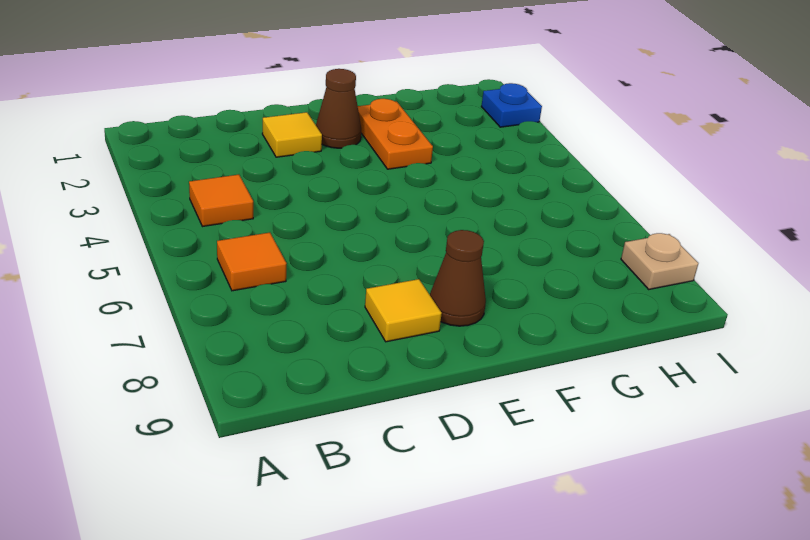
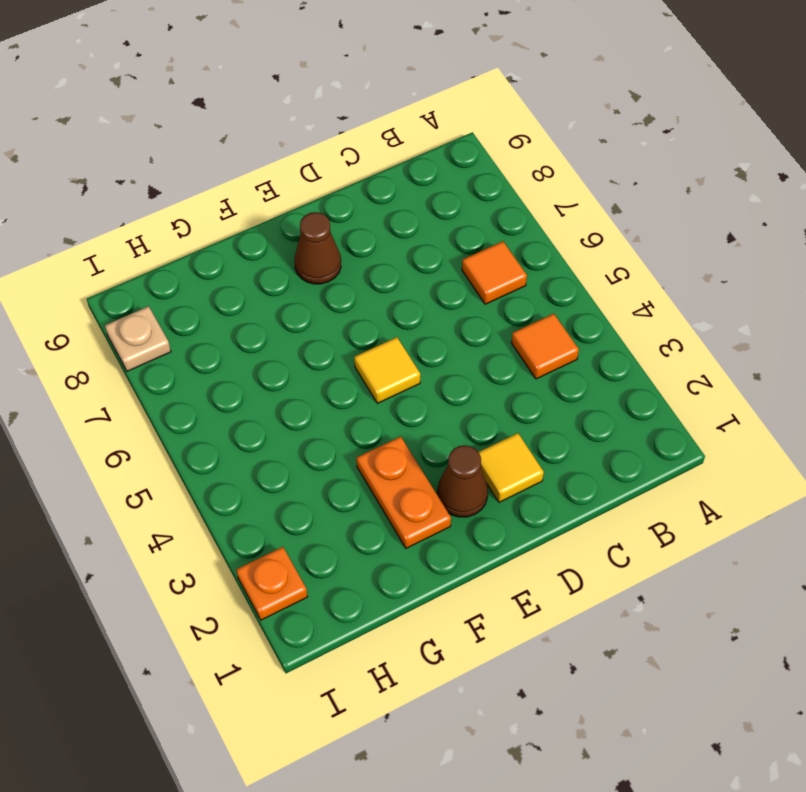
yellow tile D8 level 1 -> yellow tile E5 level 1
blue plate I2 level 1 -> orange plate I2 level 1

